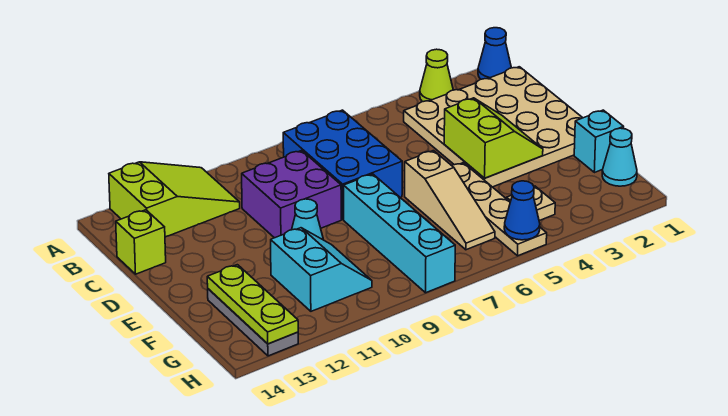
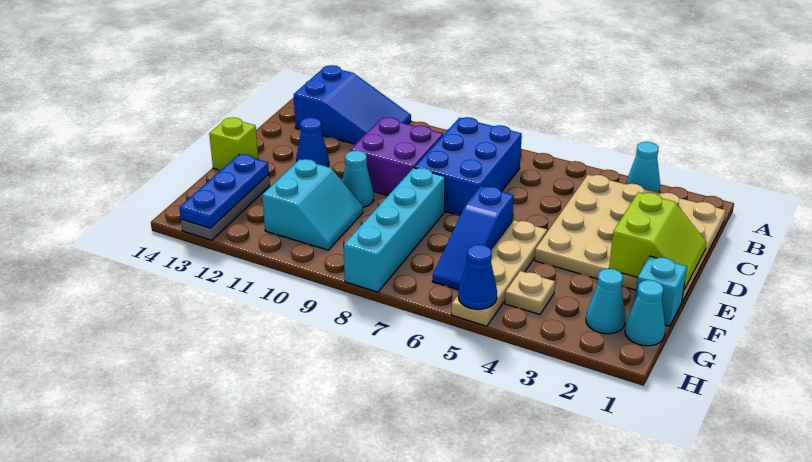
blue cone A1 level 1 -> blue cone D12 level 1
lime cone A3 level 1 -> cyan cone A3 level 1
lime slope A11:B13 level 1 top 13 -> blue slope A11:B13 level 1 top 13
lime brick C14 level 1 -> lime brick E14 level 1
lime slope D3:E4 level 2 top 4 -> lime slope D1:E2 level 2 top 2
tan slope E6:G6 level 1 top E -> blue slope E6:G6 level 1 top E
lime plate F13:H13 level 2 -> blue plate F13:H13 level 2
none -> cyan cone G2 level 1

